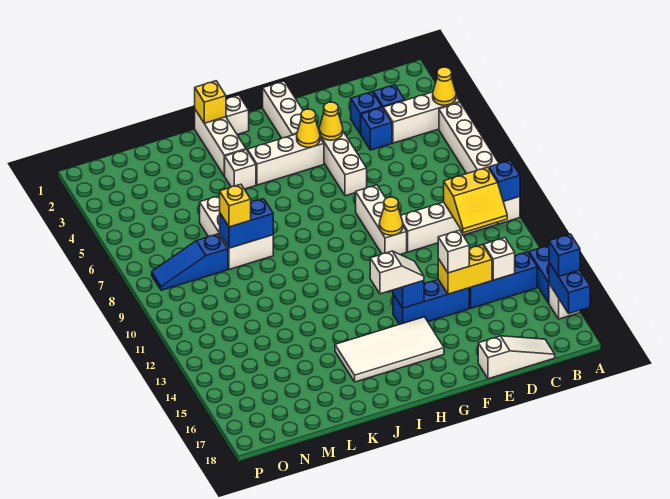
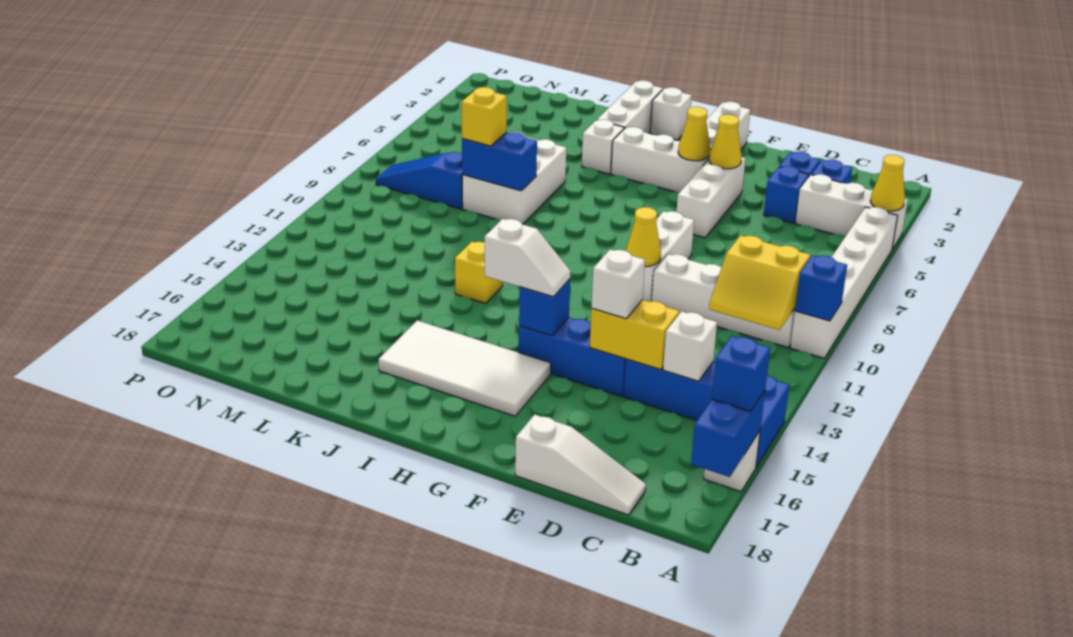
yellow brick J1 level 2 -> yellow brick J12 level 1

